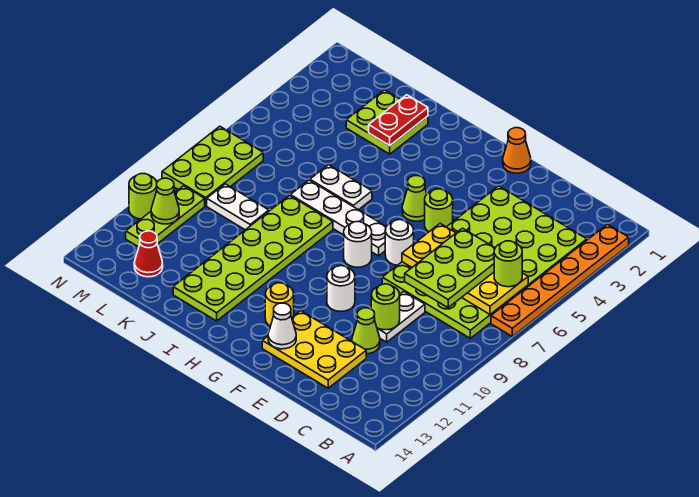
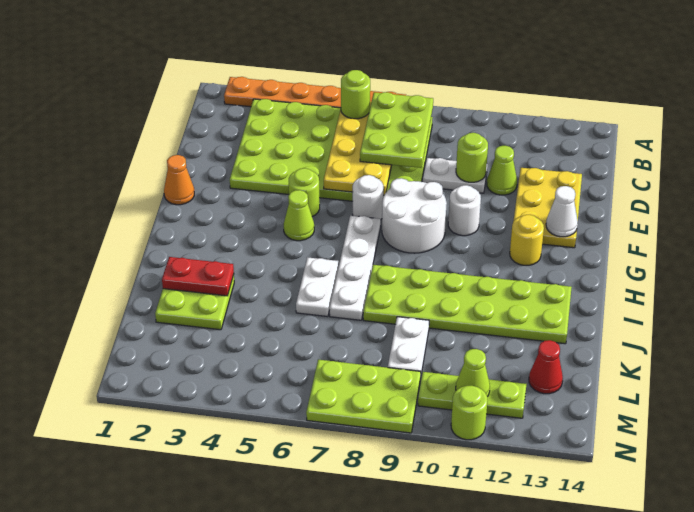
lime plate C6:D8 level 3 -> lime plate B7:D8 level 3
white round brick G8 level 1 -> white round brick F8:G9 level 1

